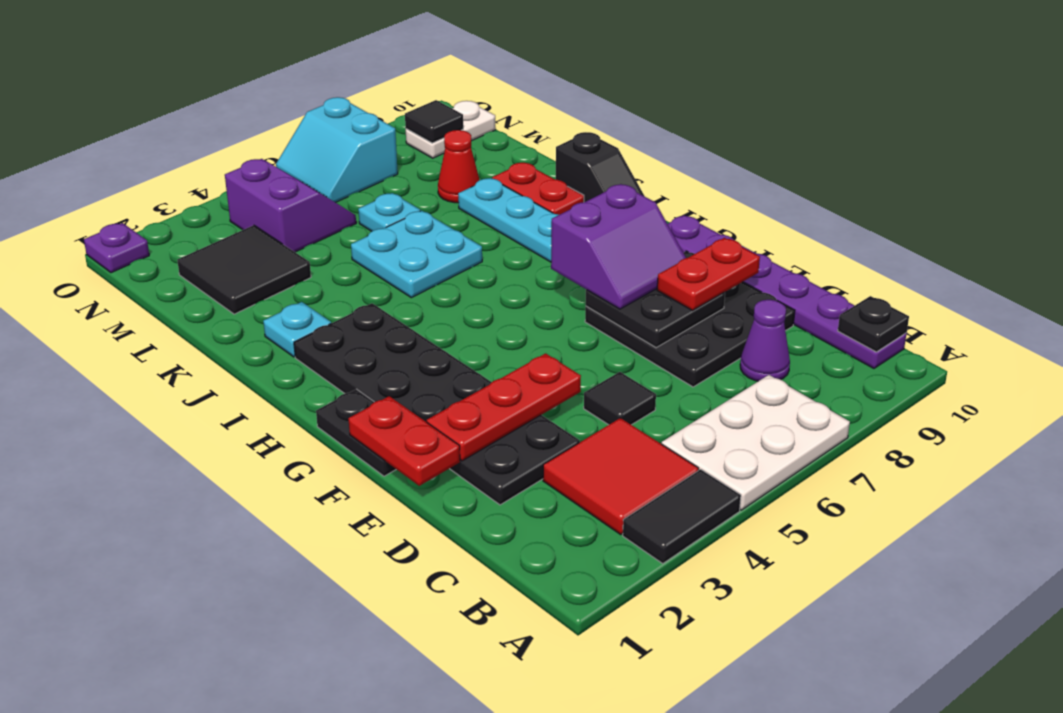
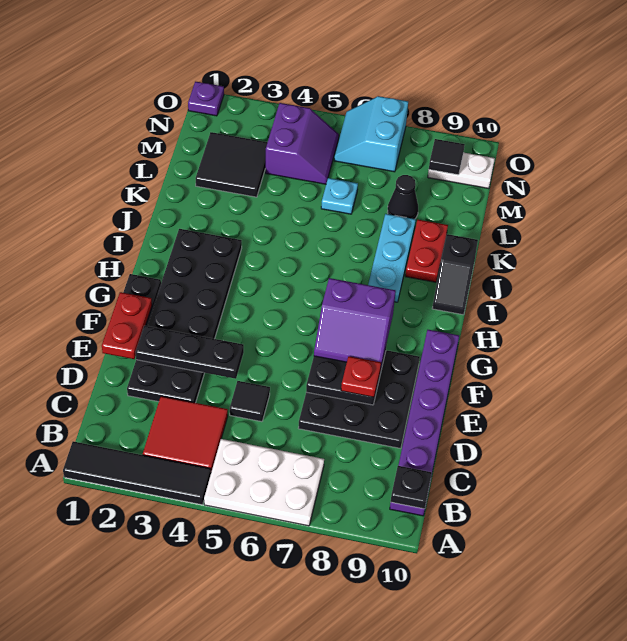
black tile A3:A4 level 1 -> black tile A1:A4 level 1
purple cone C8 level 1 -> none
red plate E2:E4 level 2 -> black plate E2:E4 level 2
red plate E8:E9 level 3 -> red plate E8 level 3
cyan plate J2 level 1 -> none
cyan plate J5:K6 level 1 -> none
red cone L8 level 1 -> black cone L8 level 1

